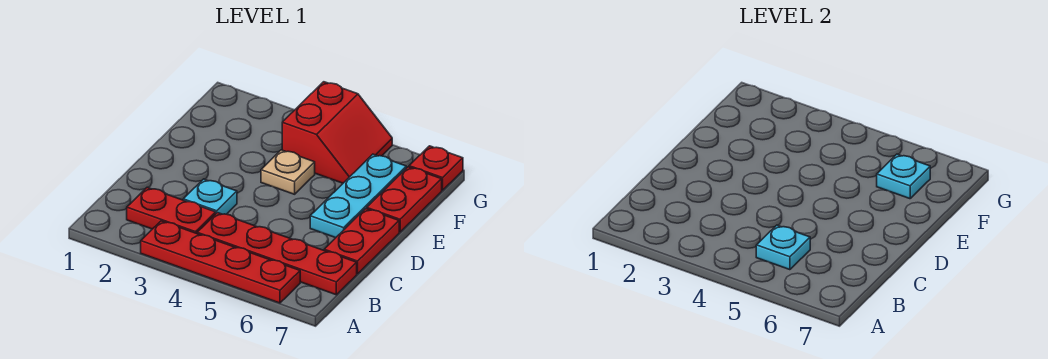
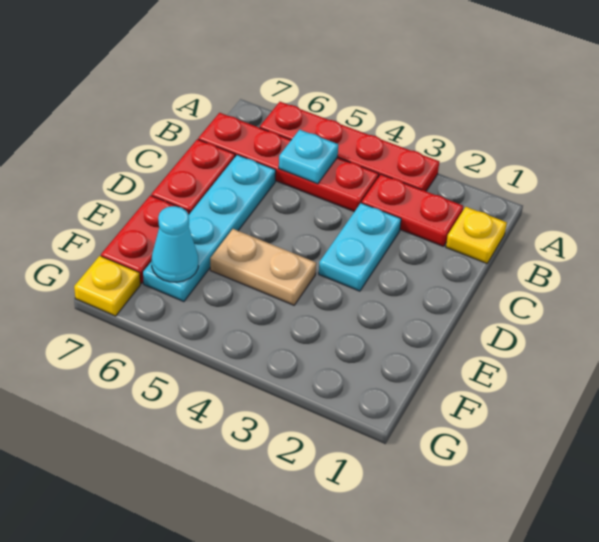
none -> yellow plate B1 level 1
cyan plate C3 level 1 -> cyan plate C3:D3 level 1
cyan plate D6:F6 level 1 -> cyan plate C6:F6 level 1
tan plate E4 level 1 -> tan plate E4:E5 level 1
red slope F4:G5 level 1 top 4 -> none
cyan plate F6 level 2 -> cyan cone F6 level 2
red plate G7 level 1 -> yellow plate G7 level 1

